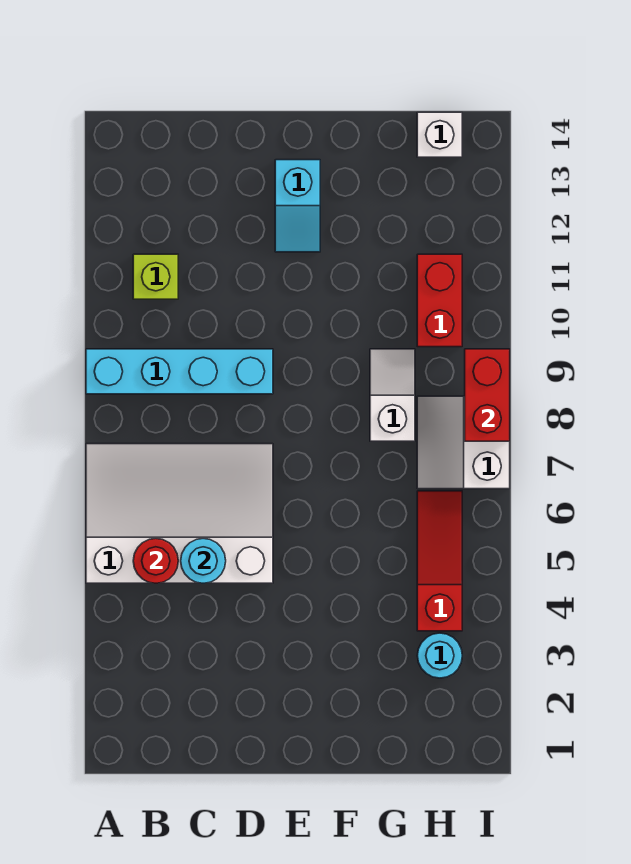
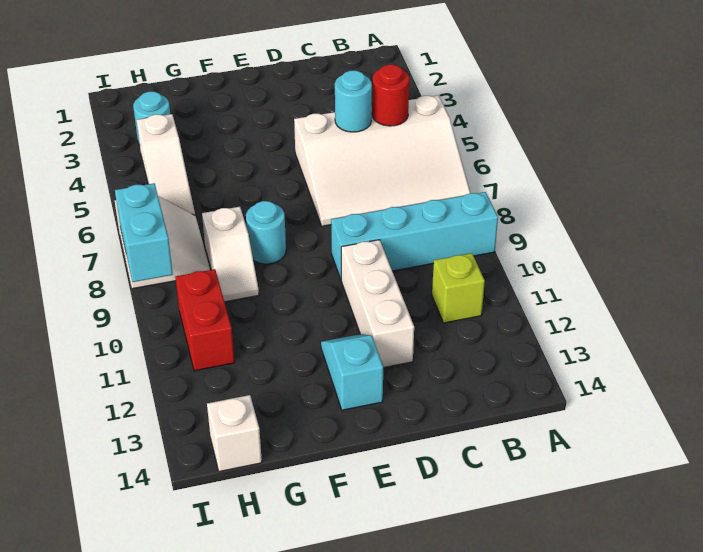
none -> white brick D10:D12 level 1
none -> cyan round brick F8 level 1
red slope H4:H6 level 1 top 4 -> white slope H4:H6 level 1 top 4
red brick I8:I9 level 2 -> cyan brick I8:I9 level 2

